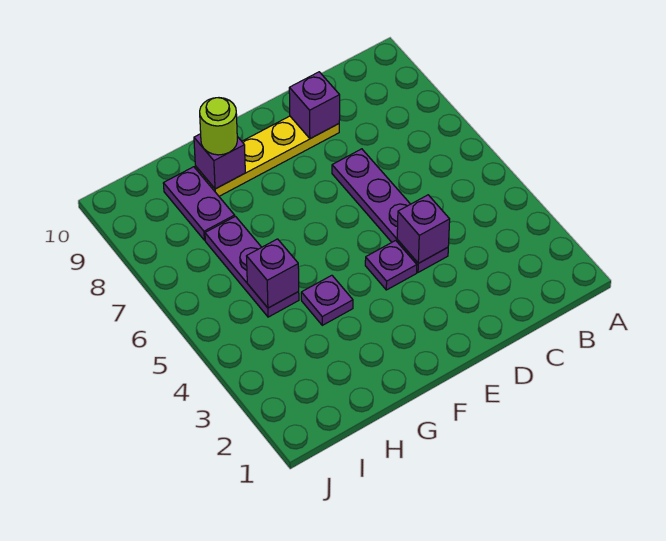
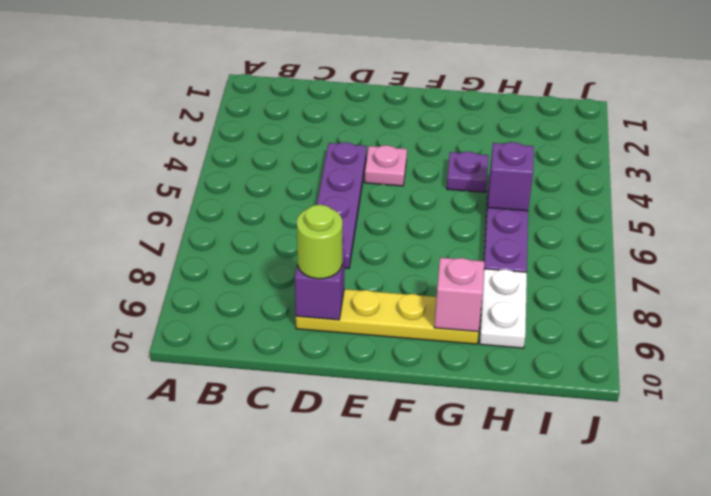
purple brick D4 level 2 -> none
purple plate E4 level 1 -> pink plate E4 level 1
purple brick G9 level 2 -> pink brick G9 level 2
lime round brick G9 level 3 -> lime round brick D9 level 3
purple plate H8:H9 level 1 -> white plate H8:H9 level 1

